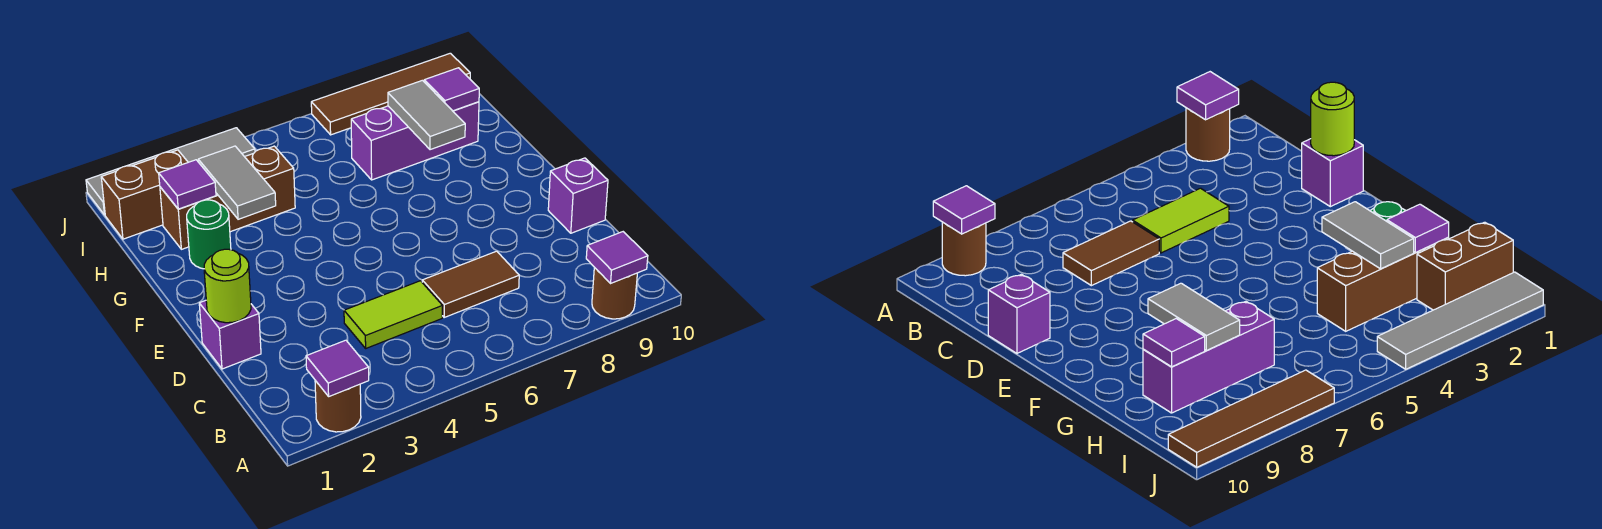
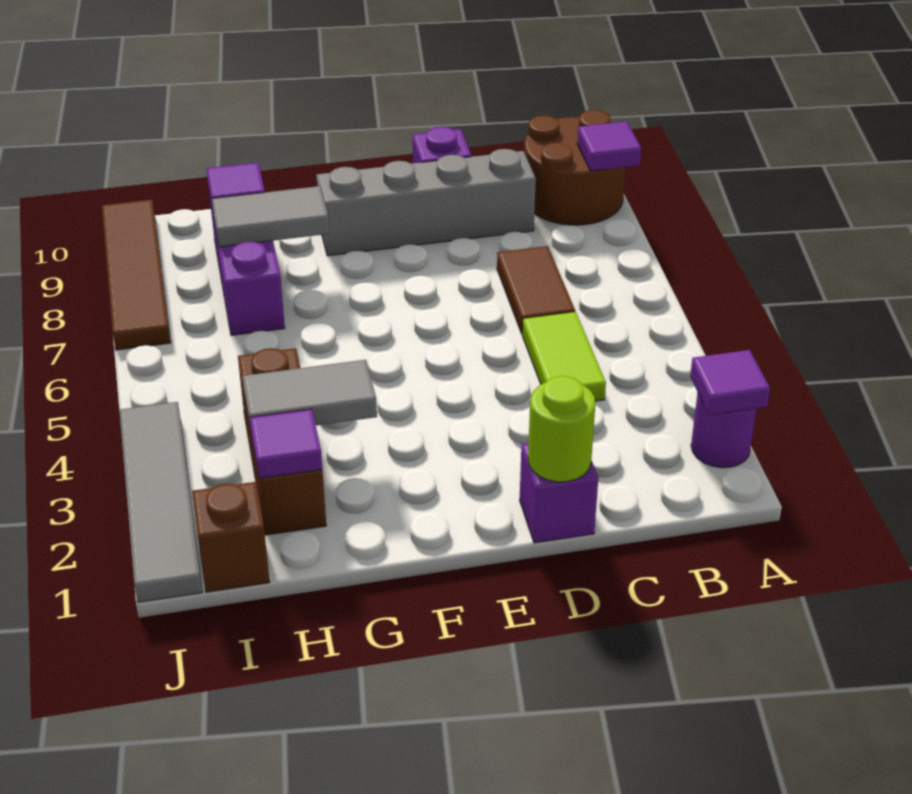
brown round brick A2 level 1 -> purple round brick A2 level 1
brown round brick A9 level 1 -> brown round brick A9:B10 level 1
none -> grey brick C9:F9 level 1
green round brick G2 level 1 -> none
brown brick I1:I2 level 1 -> brown brick I1 level 1

